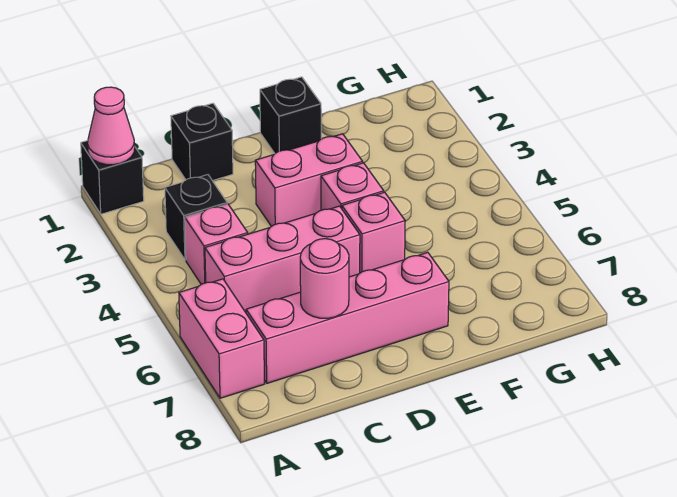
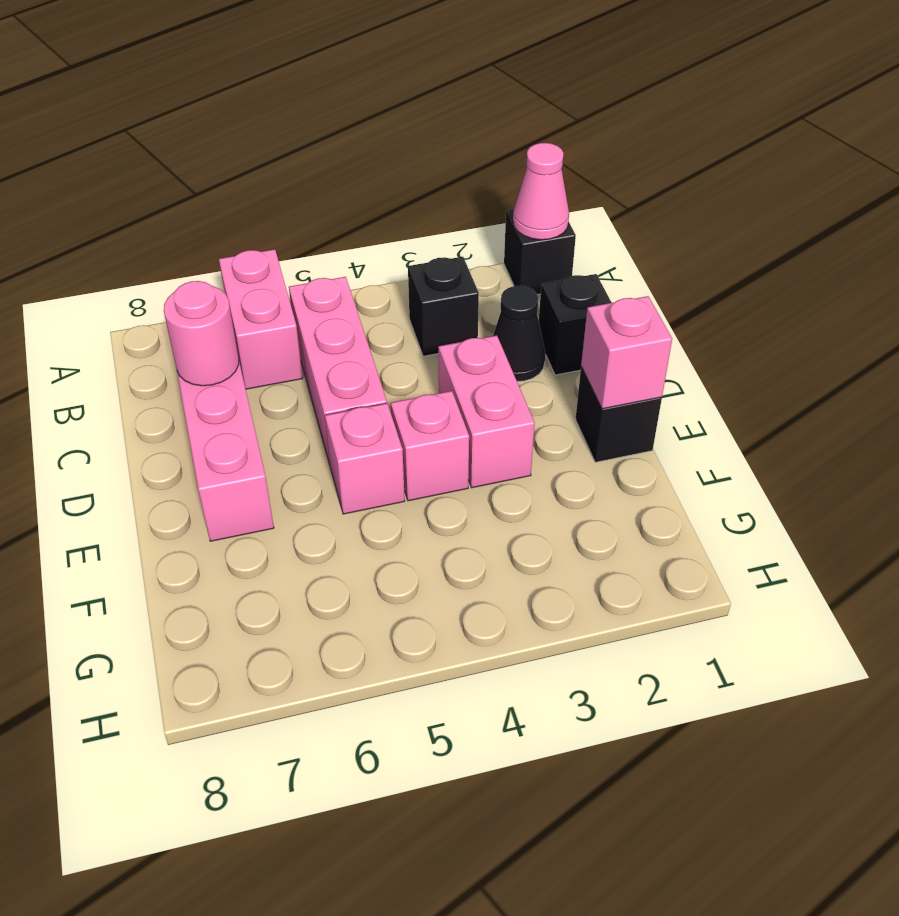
pink brick A6:A7 level 1 -> pink brick A6:B6 level 1
pink brick B4 level 1 -> pink brick E1 level 2
none -> black cone C2 level 1

